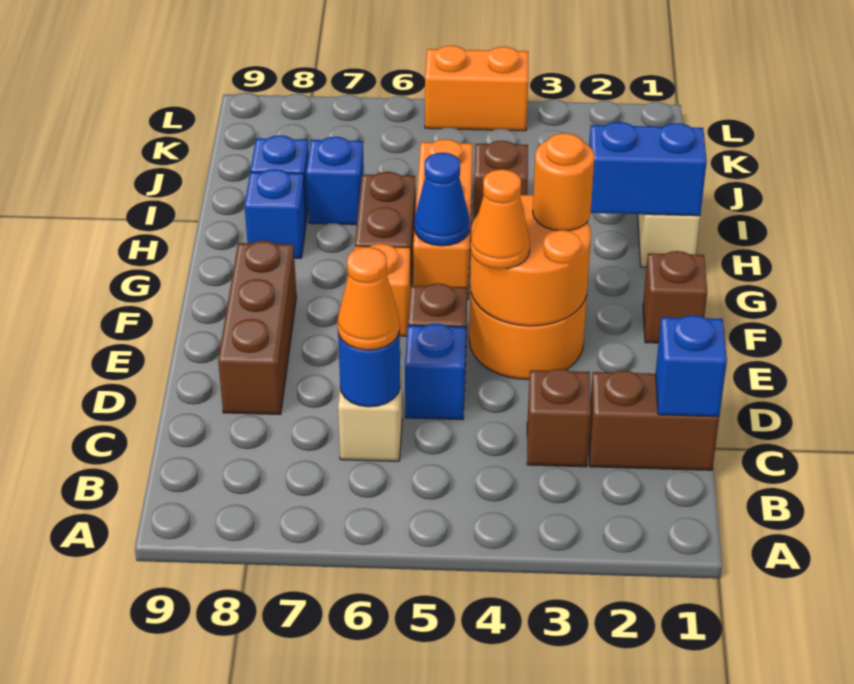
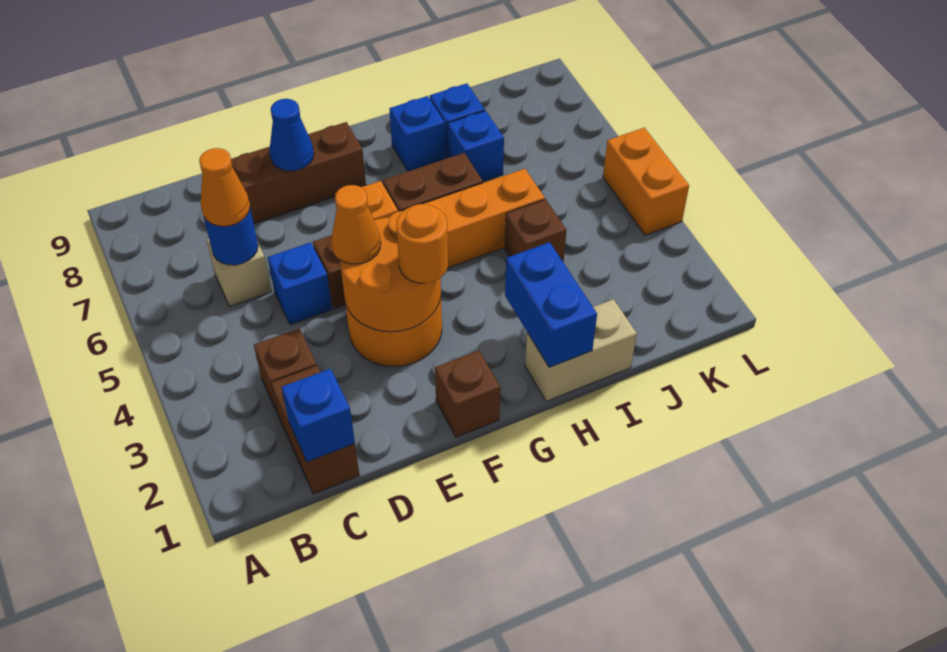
blue cone G5 level 2 -> blue cone E8 level 2

